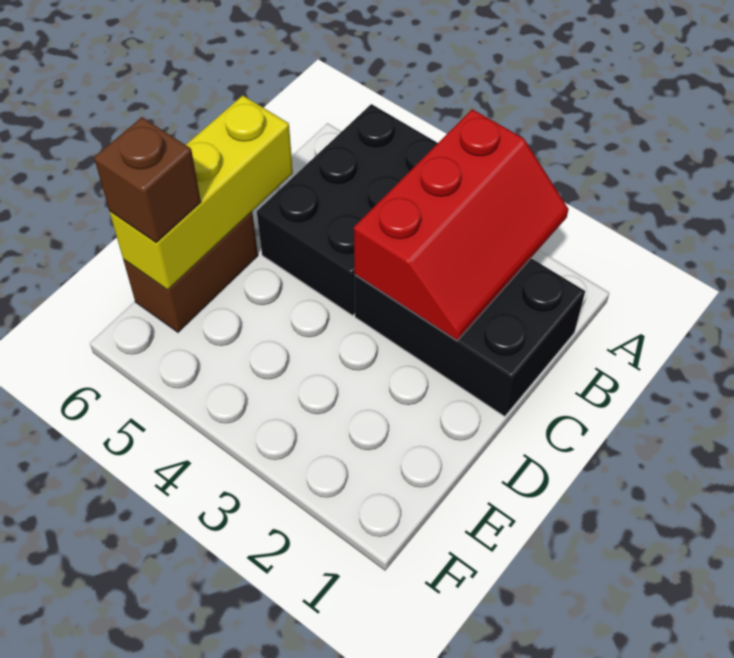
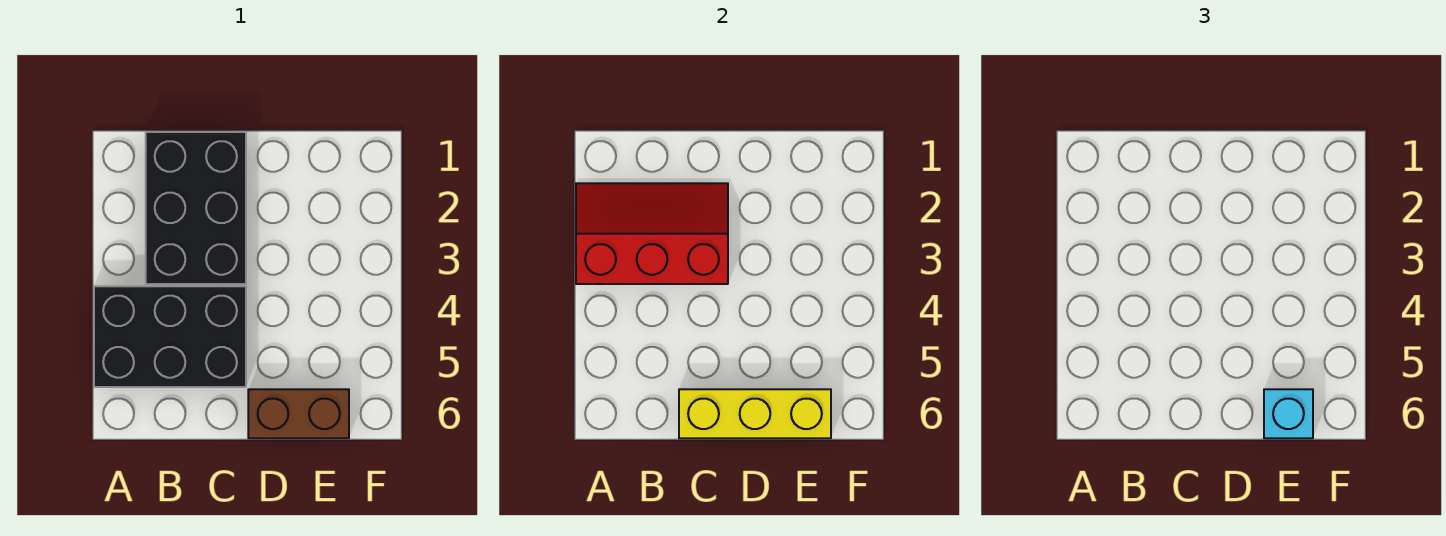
brown brick E6 level 3 -> cyan brick E6 level 3

